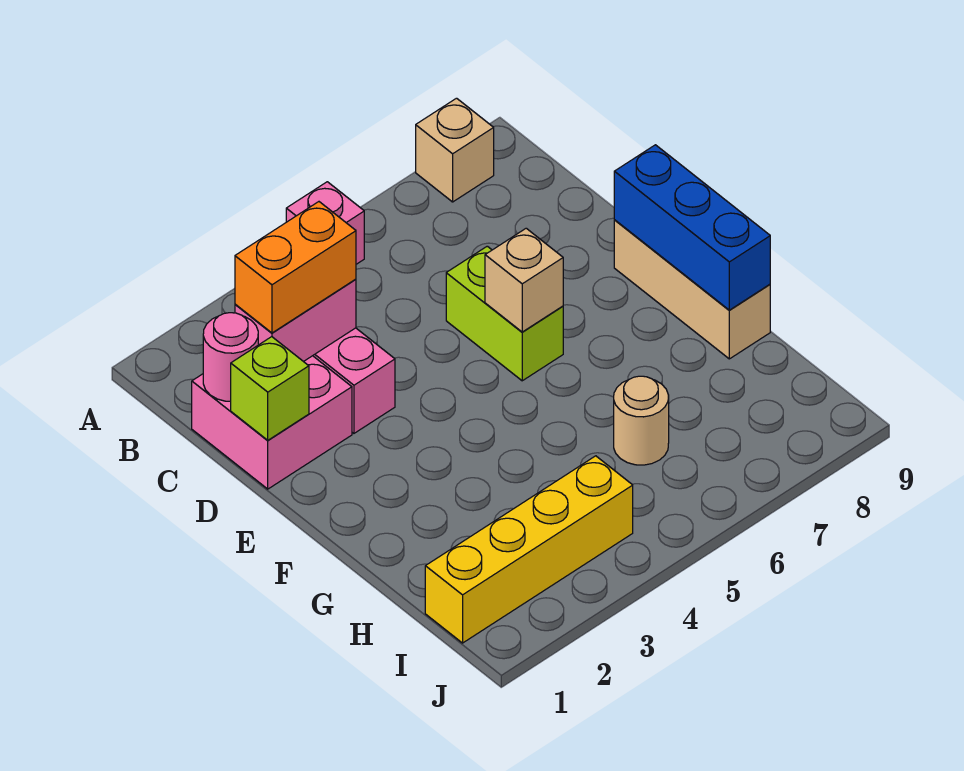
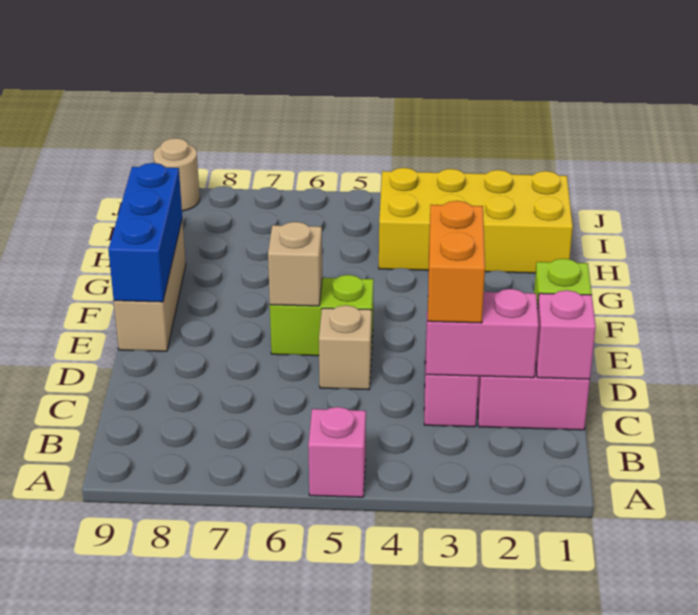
tan brick A8 level 1 -> tan brick D5 level 1
pink round brick C1 level 2 -> pink brick C1 level 2
orange brick C2:C3 level 3 -> orange brick C3:D3 level 3
lime brick D6:E6 level 1 -> lime brick E5:E6 level 1
tan round brick H6 level 1 -> tan round brick J9 level 1
yellow brick I1:I4 level 1 -> yellow brick H1:I4 level 1

